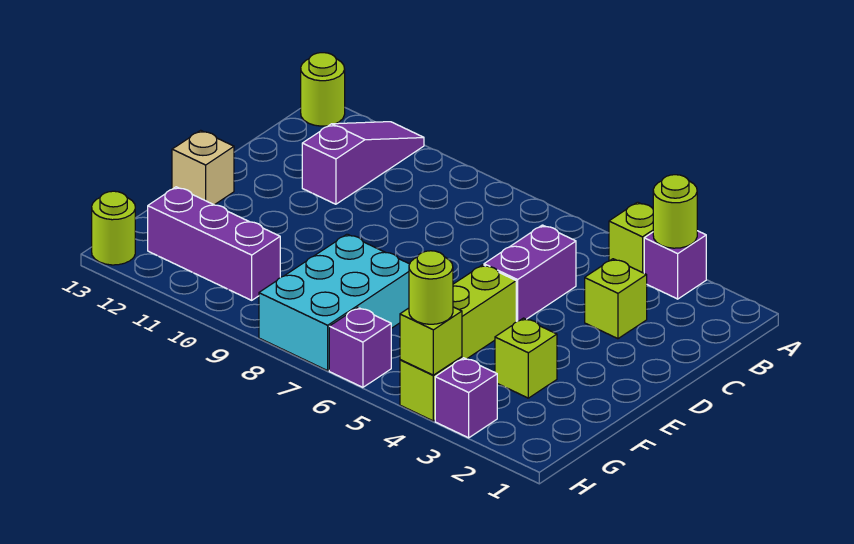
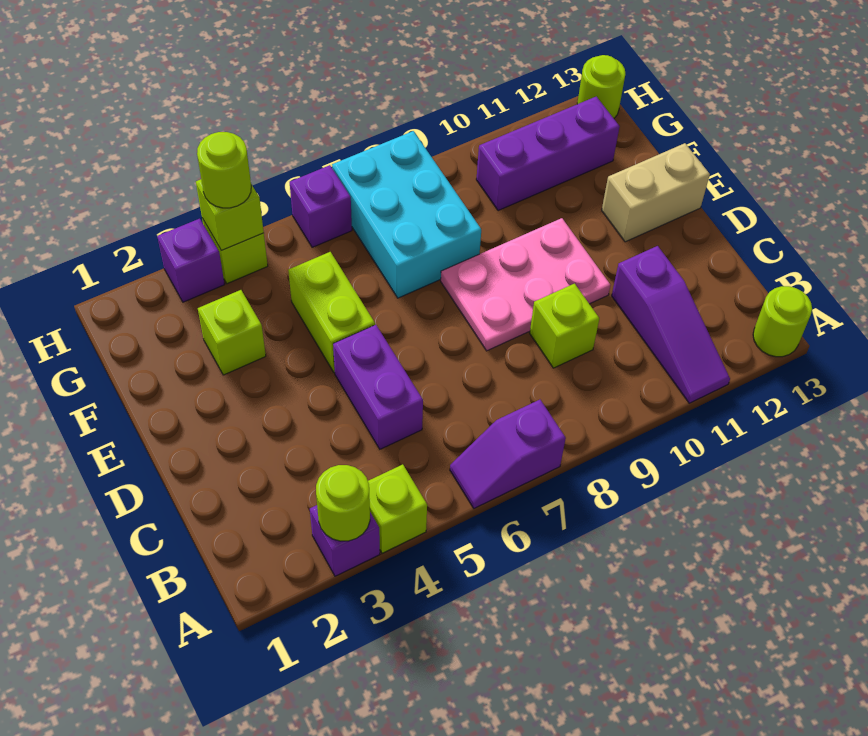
none -> purple slope A6:A7 level 1 top 7
lime brick C3 level 1 -> lime brick C9 level 1
none -> pink plate D8:E10 level 1
tan brick E13 level 1 -> tan brick E12:E13 level 1

